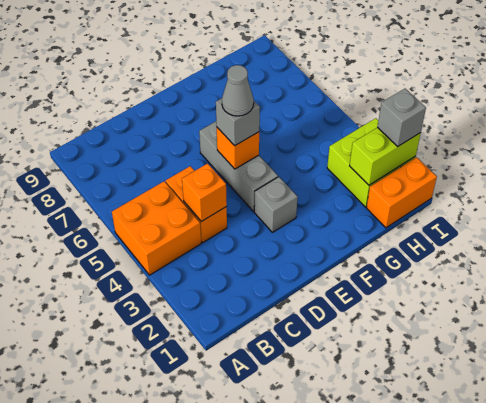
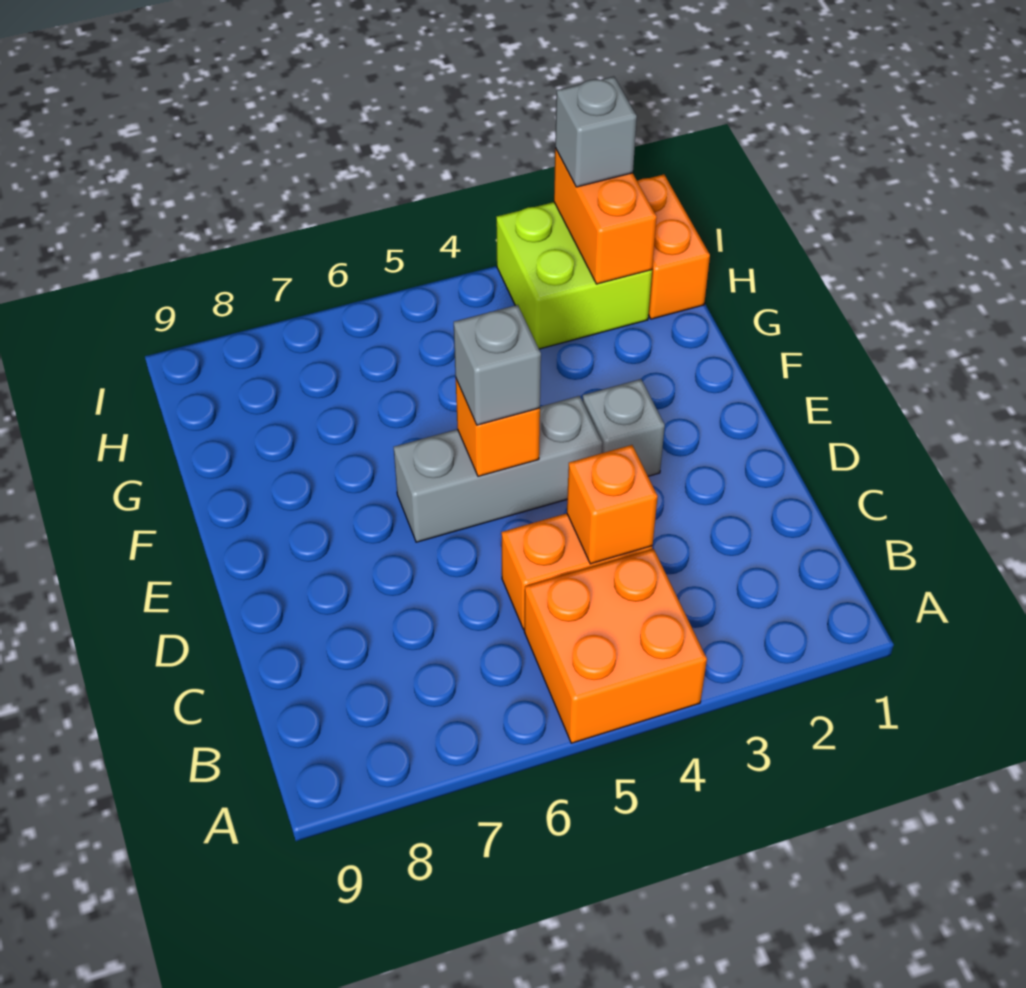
grey cone E5 level 4 -> none
lime brick H2:I2 level 2 -> orange brick H2:I2 level 2

